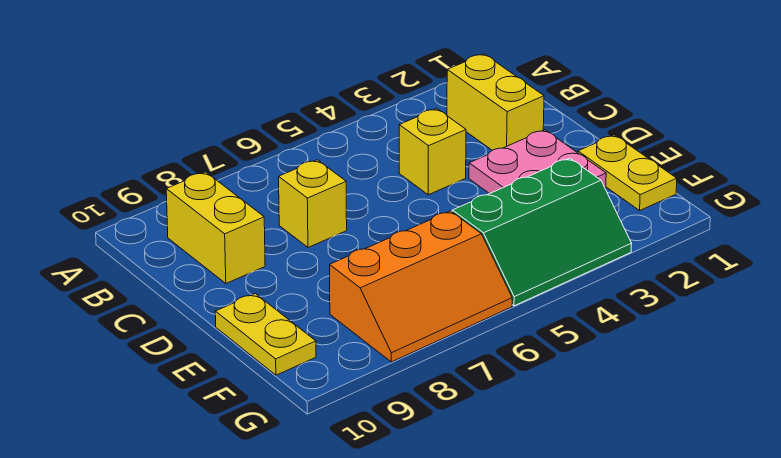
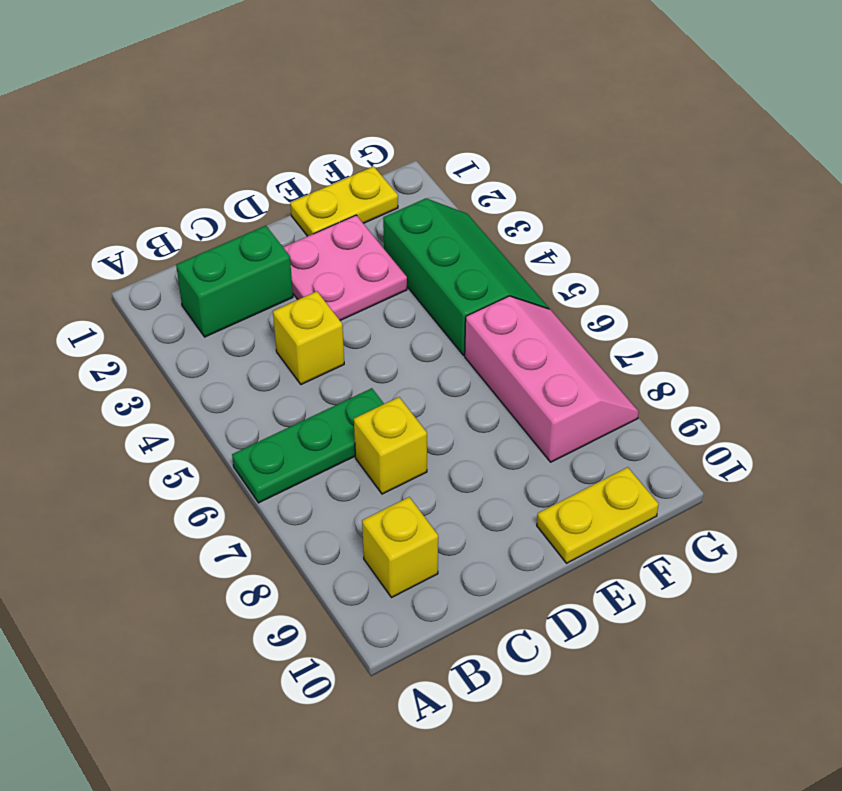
none -> green plate A6:C6 level 1
yellow brick B2:C2 level 1 -> green brick B2:C2 level 1
yellow brick B9:C9 level 1 -> yellow brick B9 level 1
orange slope F6:G8 level 1 top F -> pink slope F6:G8 level 1 top F

